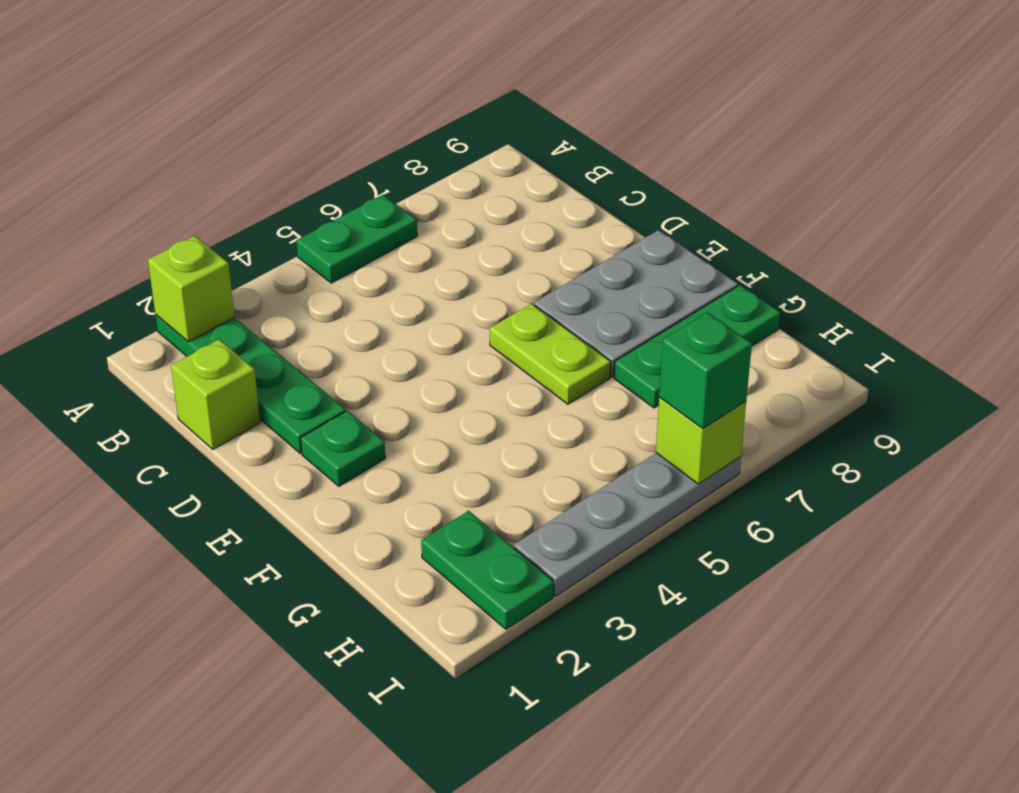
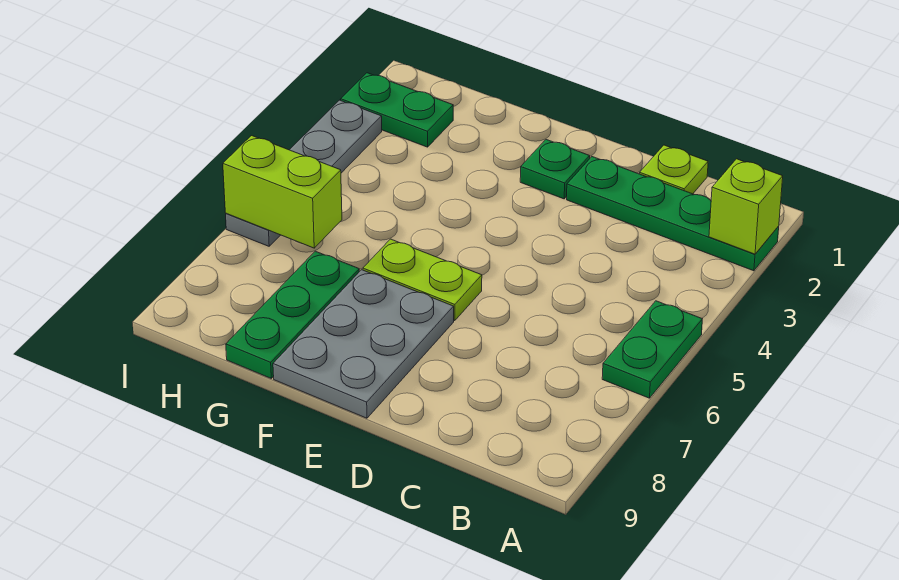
lime brick C1 level 1 -> lime plate C1 level 1
lime brick I6 level 2 -> lime brick H6:I6 level 2
green brick I6 level 3 -> none

